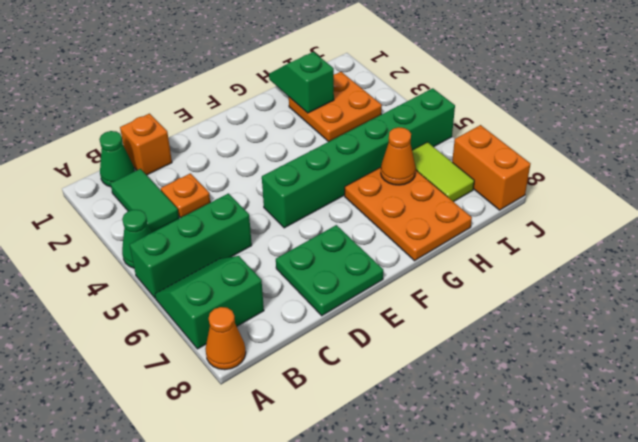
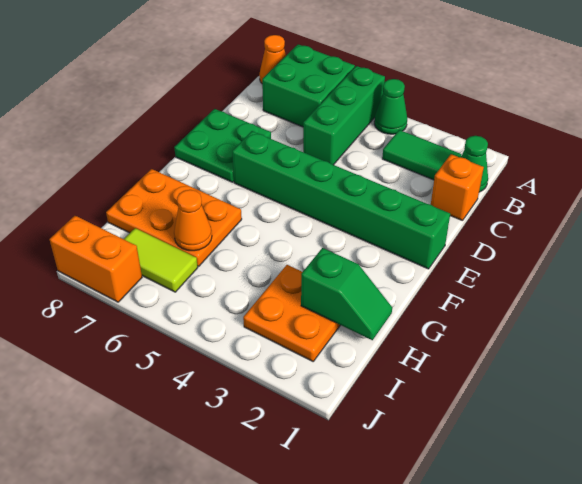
green slope A6:B7 level 1 top 7 -> green brick A6:B7 level 1
orange plate C3 level 1 -> none
green brick E5:J5 level 1 -> green brick E1:E6 level 1

